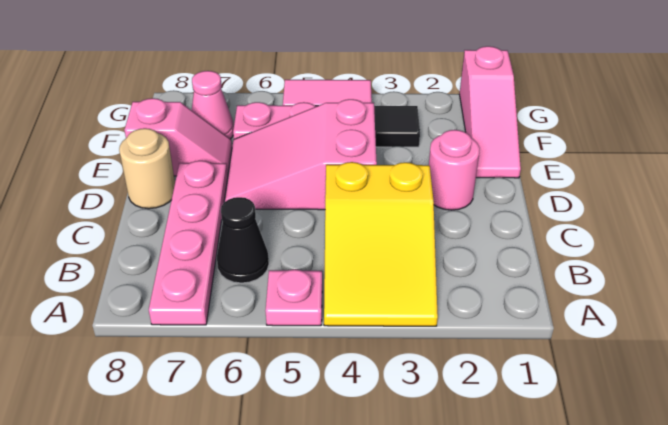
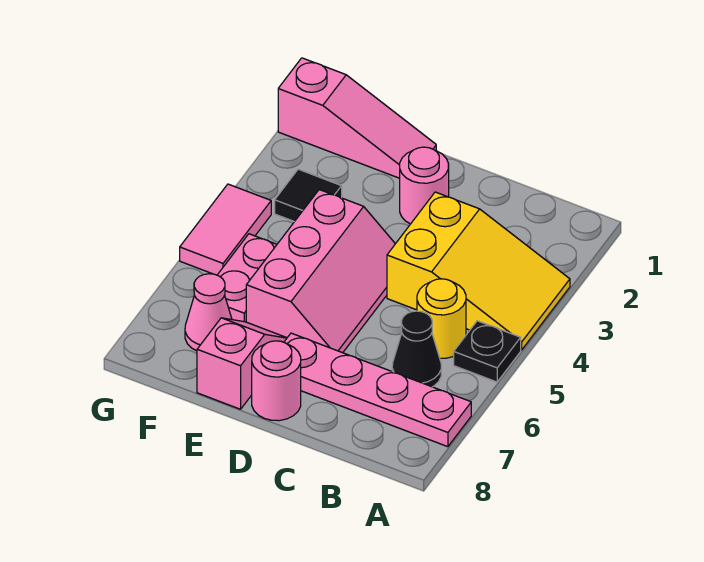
pink plate A5 level 1 -> black plate A5 level 1
none -> yellow round brick B5 level 1
pink slope D4:E6 level 1 top 4 -> pink slope D4:E6 level 1 top E
tan round brick D8 level 1 -> pink round brick D8 level 1

